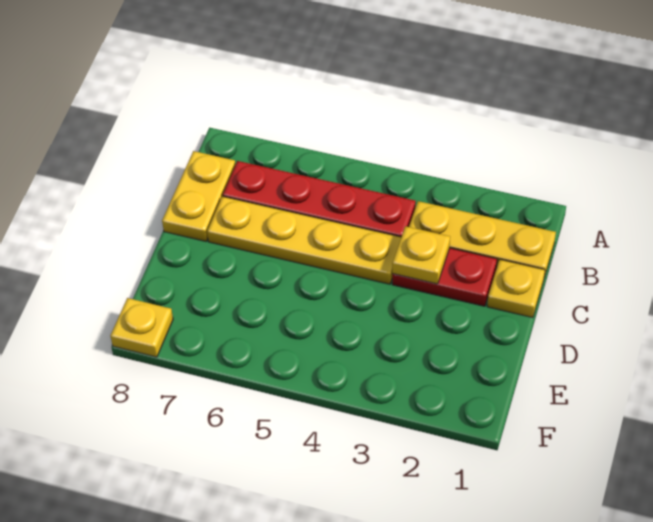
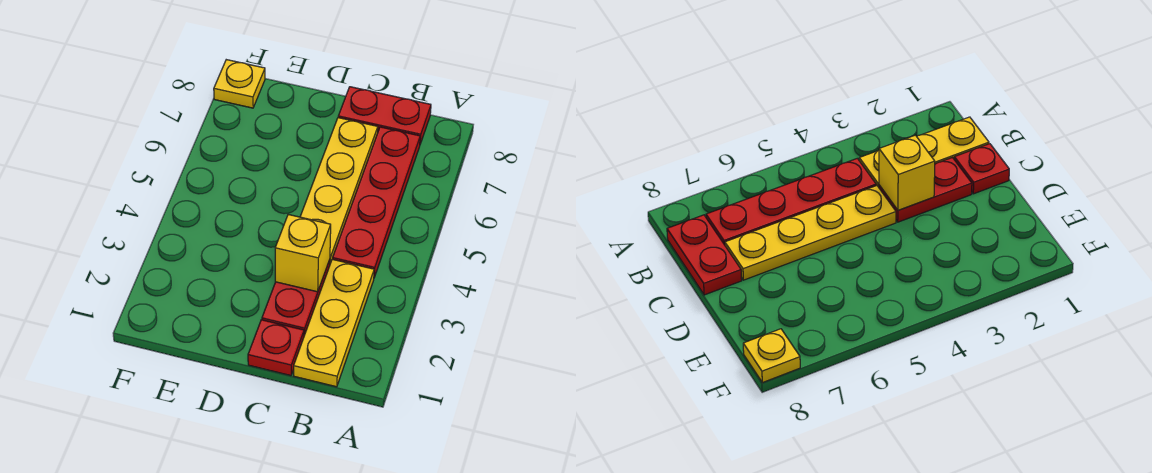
yellow plate B8:C8 level 1 -> red plate B8:C8 level 1
yellow plate C1 level 1 -> red plate C1 level 1
yellow plate C3 level 2 -> yellow brick C3 level 2

